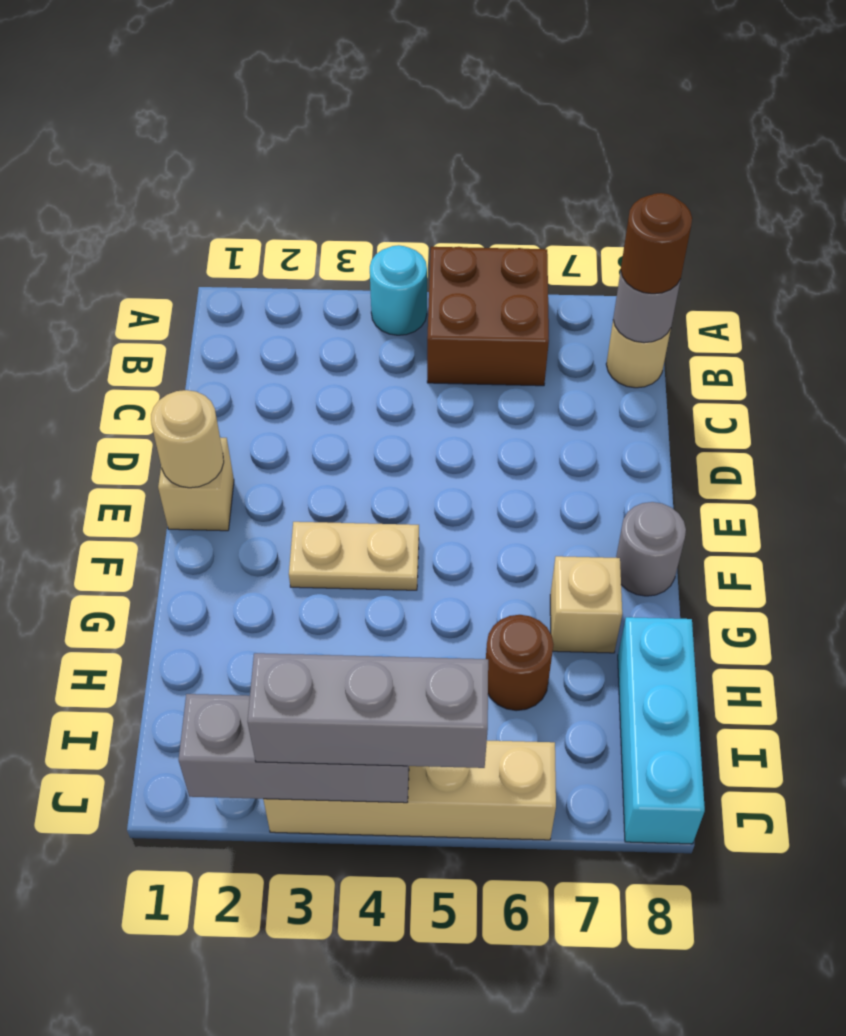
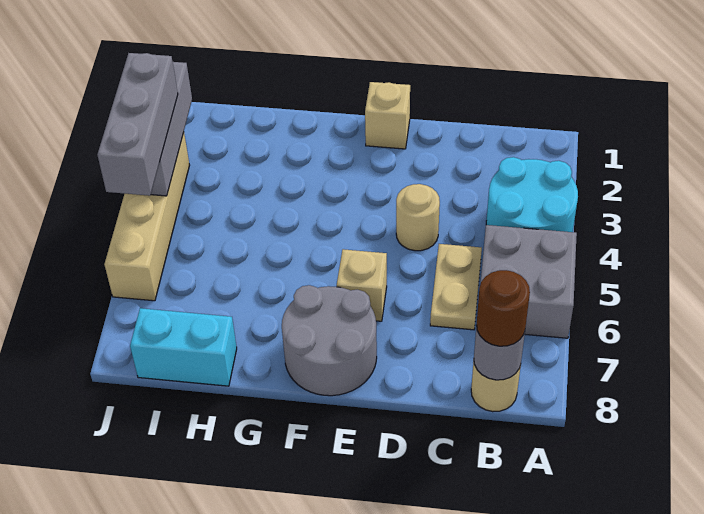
cyan round brick A4 level 1 -> cyan round brick A3:B4 level 1
brown brick A5:B6 level 1 -> grey brick A5:B6 level 1
tan round brick E1 level 2 -> tan round brick D4 level 1
tan plate F3:F4 level 1 -> tan plate C5:C6 level 1
grey round brick F8 level 1 -> grey round brick E7:F8 level 1
tan brick G7 level 1 -> tan brick E6 level 1
brown round brick H6 level 1 -> none
cyan brick H8:J8 level 1 -> cyan brick H8:I8 level 1

